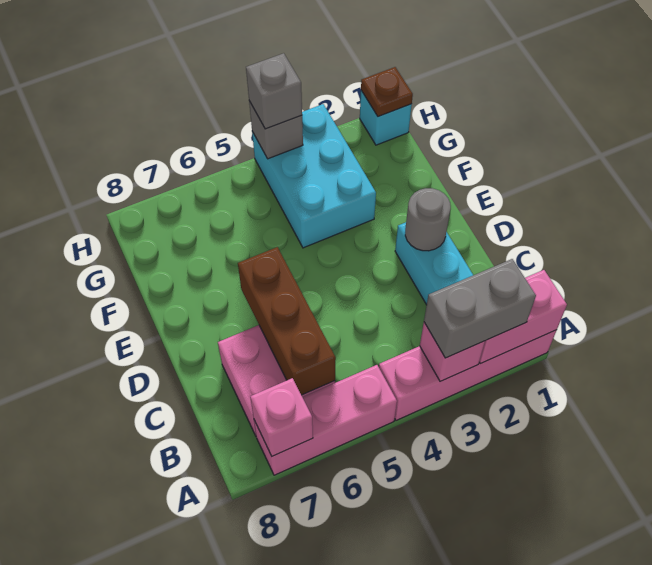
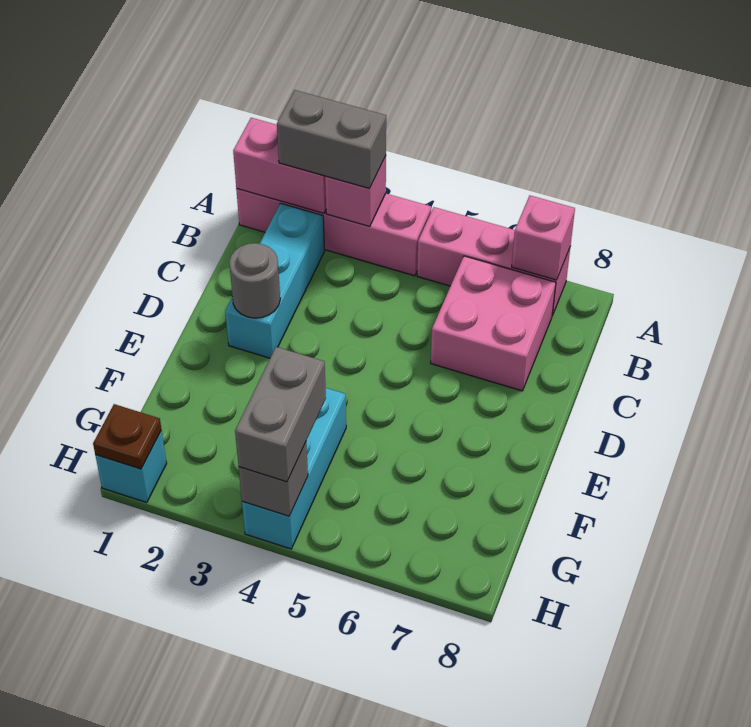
brown brick B6:D6 level 2 -> none
cyan brick F3:H4 level 1 -> cyan brick F4:H4 level 1
grey brick H4 level 3 -> grey brick G4:H4 level 3

